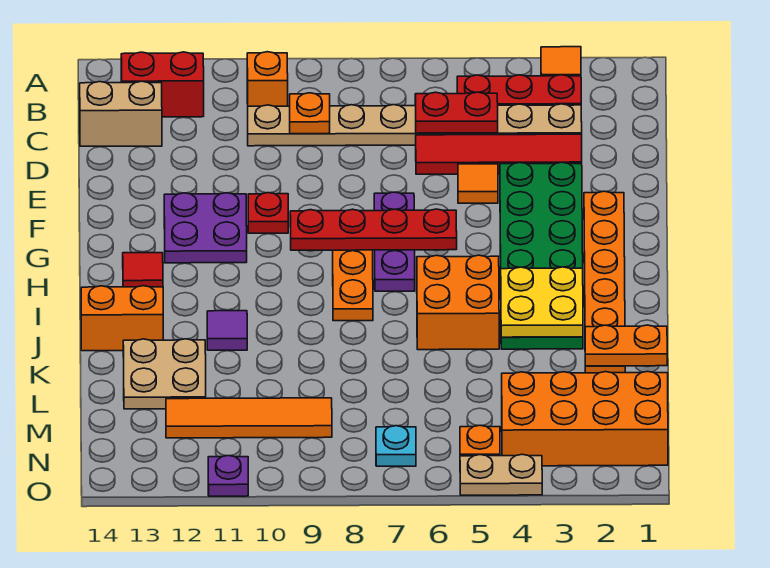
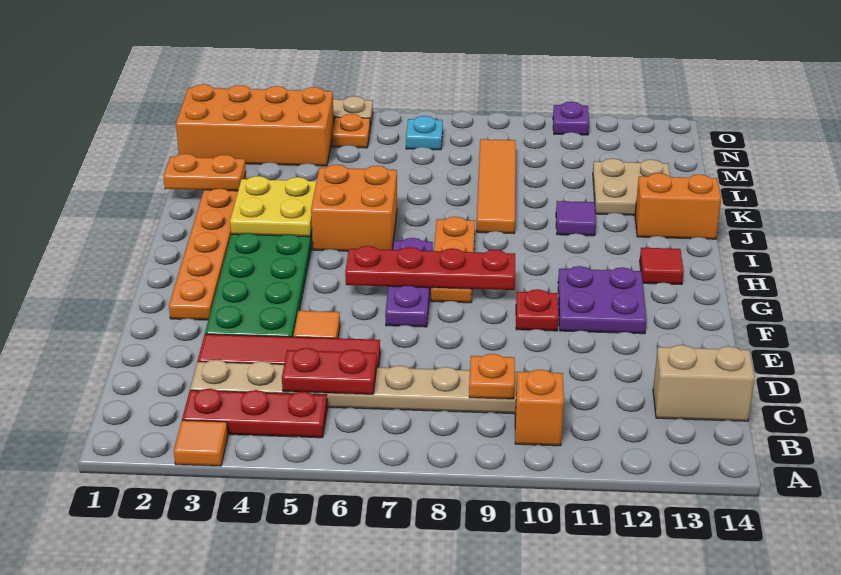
red brick B12:B13 level 1 -> none
orange tile M9:M12 level 1 -> orange tile J9:M9 level 1

